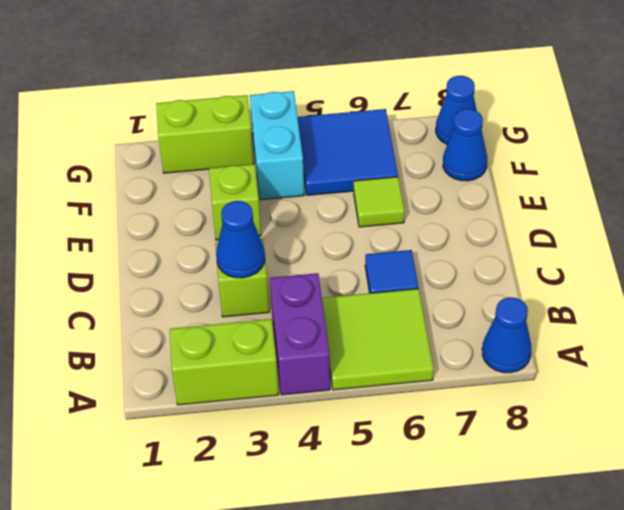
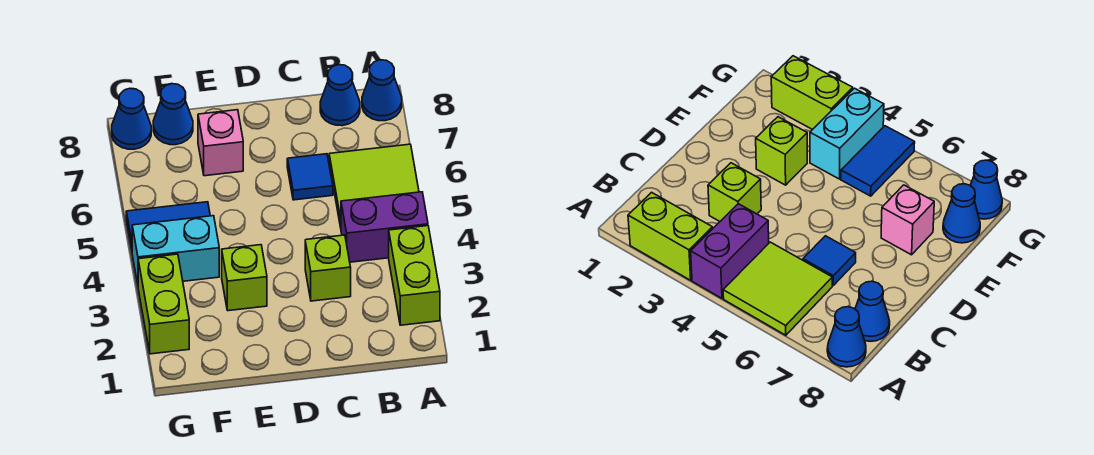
blue cone C3 level 2 -> blue cone B8 level 1
lime tile E6 level 1 -> none
none -> pink brick E7 level 1
blue tile F5:G6 level 1 -> blue tile F5:G5 level 1

